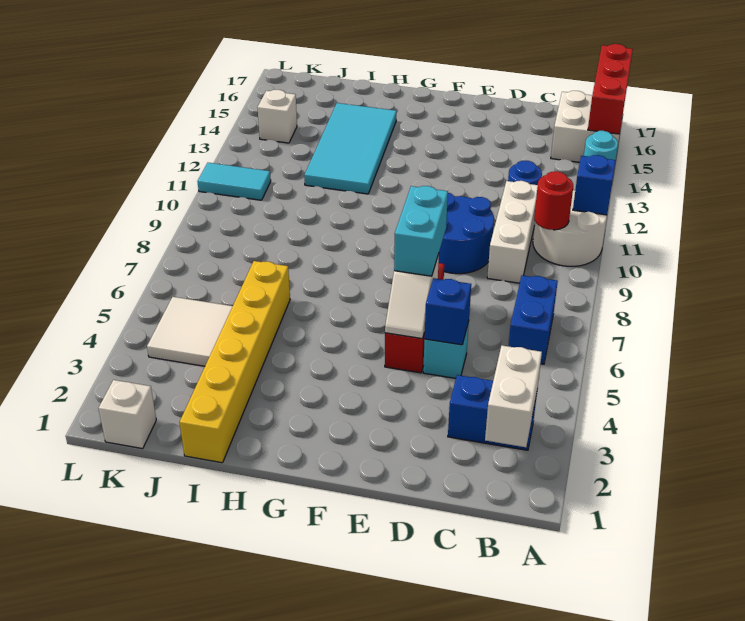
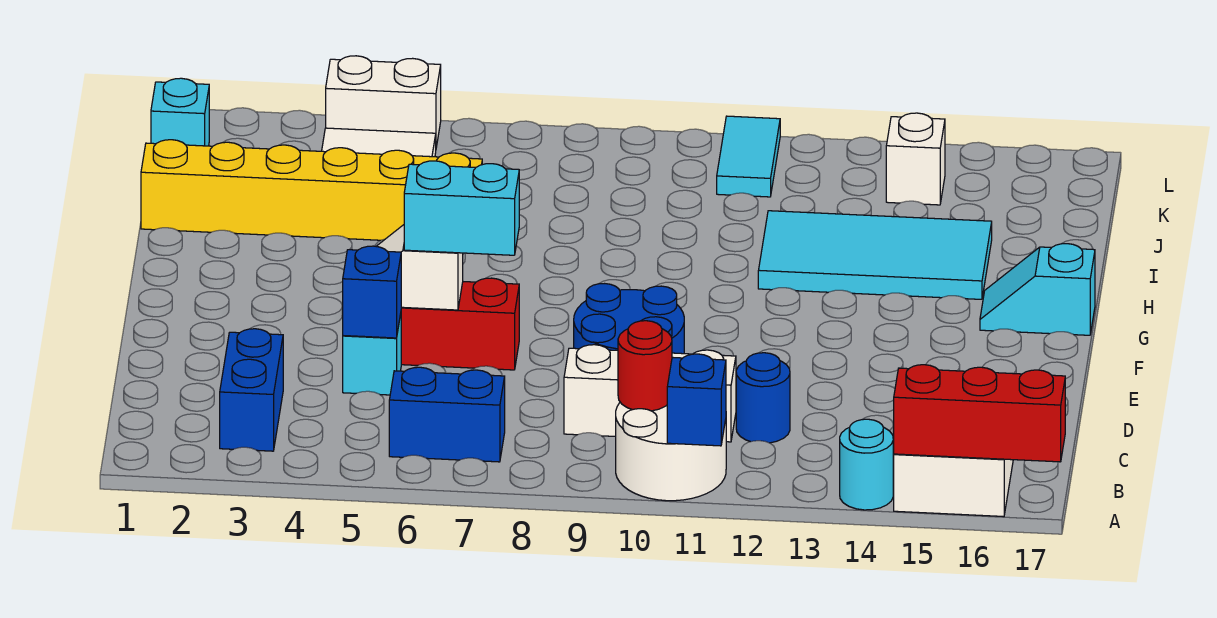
white brick B2:B3 level 2 -> white brick L4:L5 level 1
none -> cyan slope G16:G17 level 1 top 17
white brick K1 level 1 -> cyan brick K1 level 1

